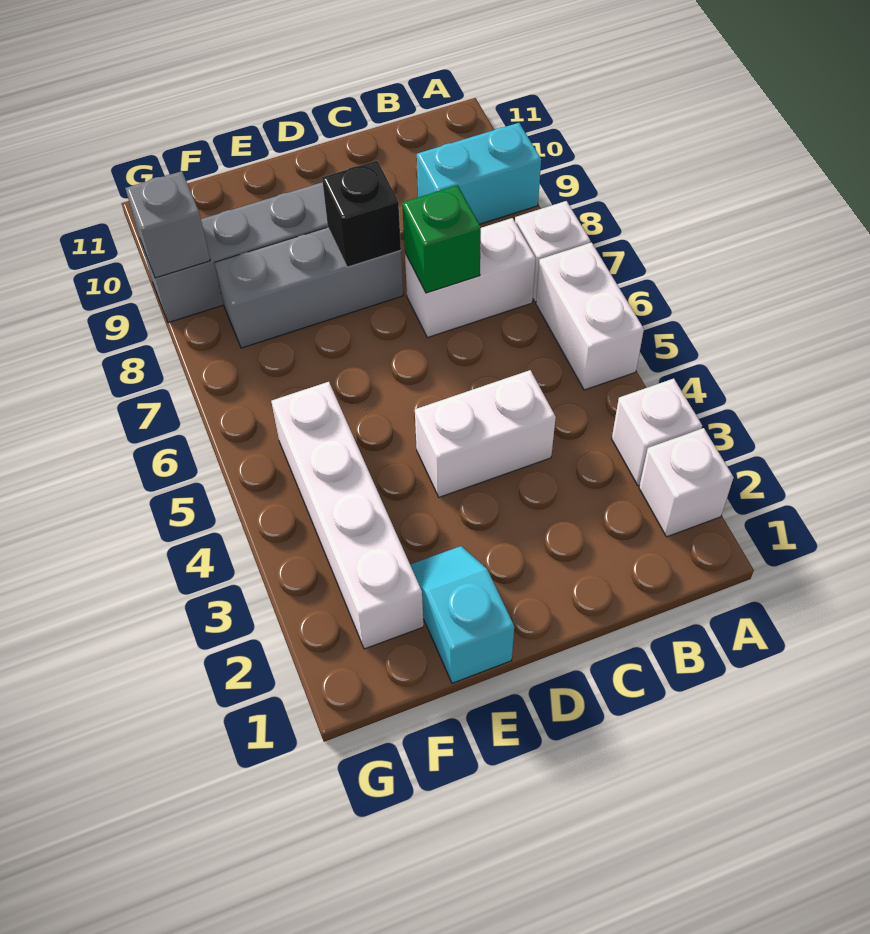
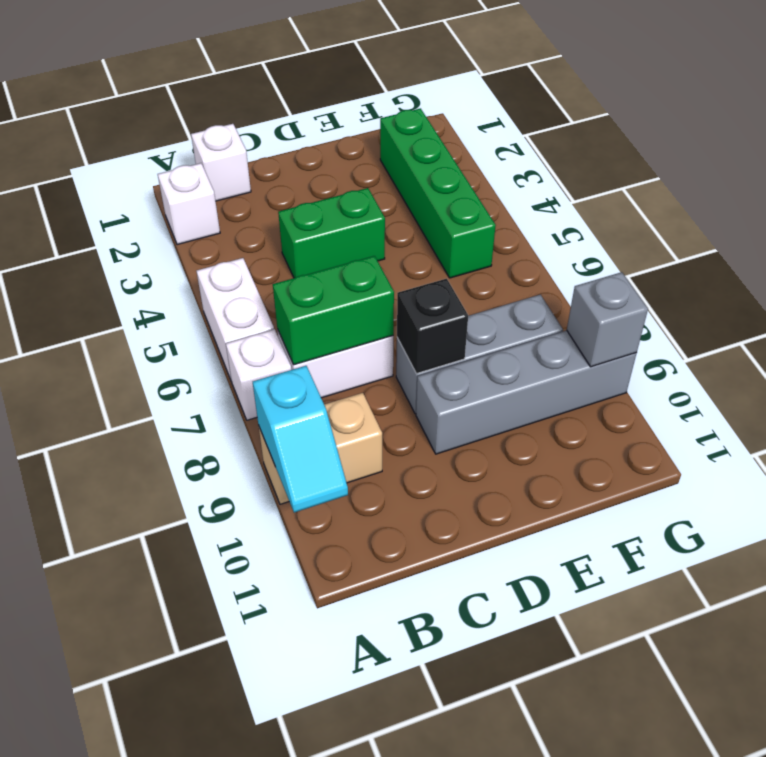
white brick A3 level 1 -> white brick B1 level 1
cyan brick A9:B9 level 1 -> tan brick A9:B9 level 1
white brick C4:D4 level 1 -> green brick C4:D4 level 1
green brick C7 level 2 -> green brick B7:C7 level 2
cyan slope E1:E2 level 1 top 1 -> cyan slope A9:A10 level 2 top 9
white brick F2:F5 level 1 -> green brick F2:F5 level 1

